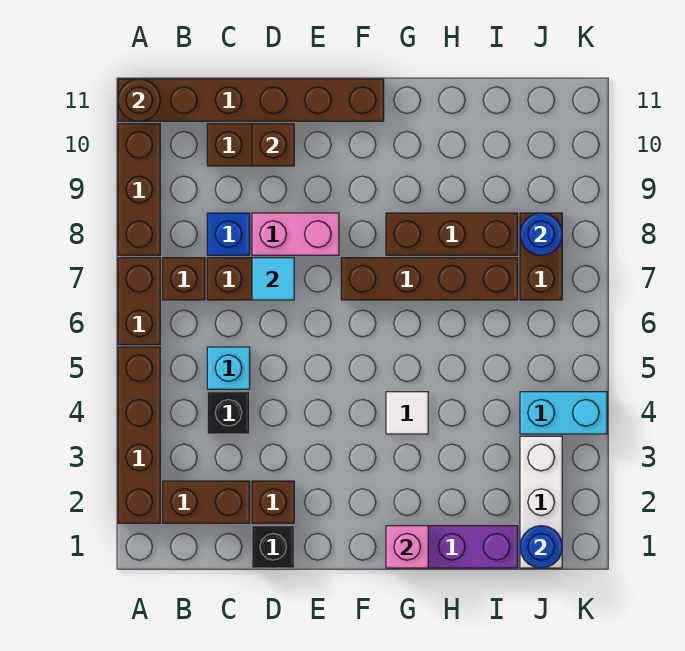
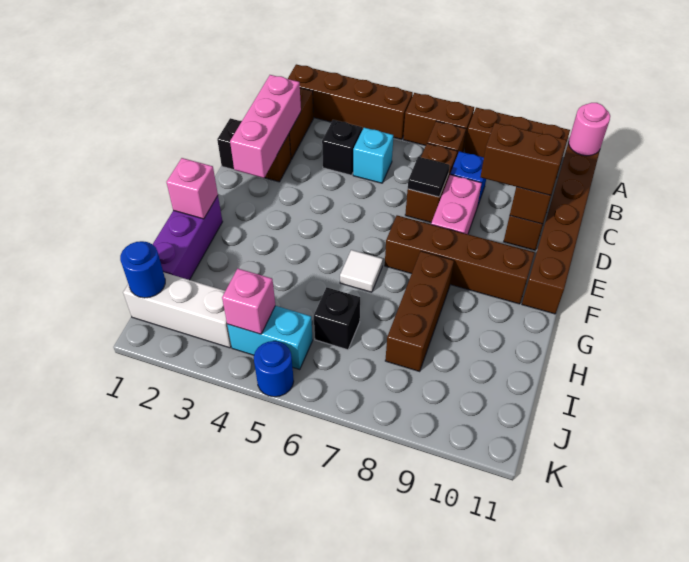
brown round brick A11 level 2 -> pink round brick A11 level 2
none -> pink brick C2:E2 level 2
cyan tile D7 level 2 -> black tile D7 level 2
brown brick F7:I7 level 1 -> brown brick F7:F10 level 1
white tile G4 level 1 -> white tile G6 level 1
none -> black brick I6 level 1
cyan brick J4:K4 level 1 -> cyan brick J4:J5 level 1
none -> pink brick J4 level 2
brown brick J7:J8 level 1 -> brown brick D9:D10 level 3
blue round brick J8 level 2 -> blue round brick K5 level 1

